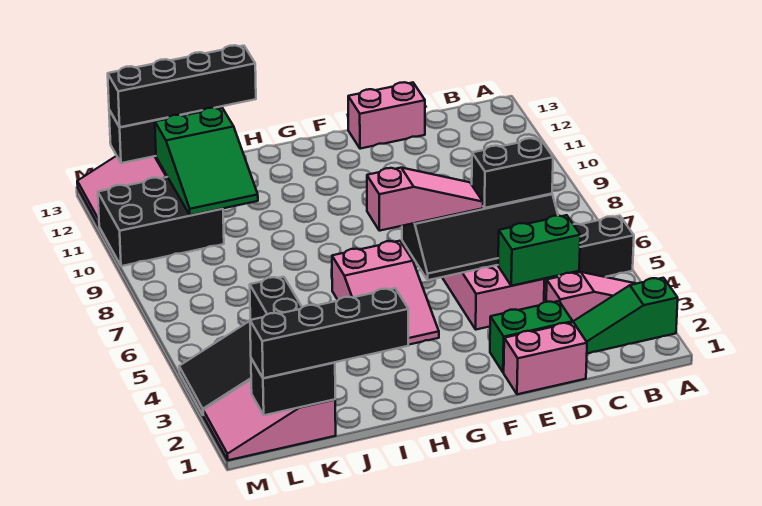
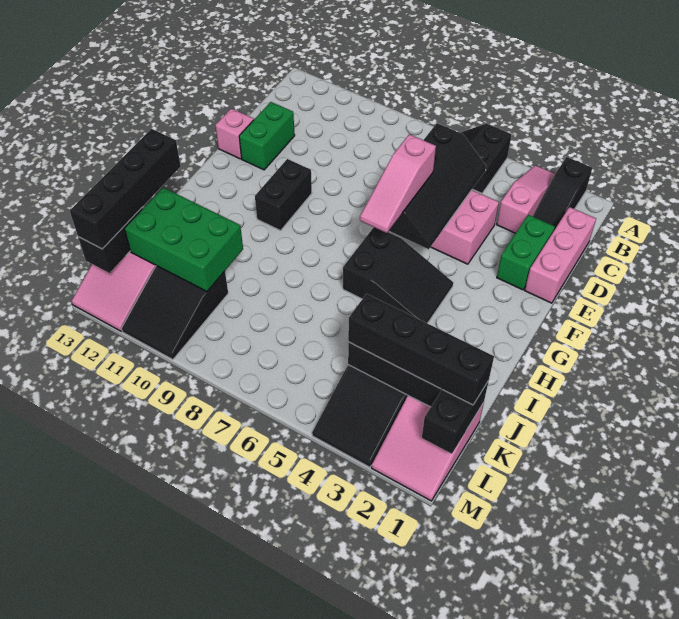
green slope A2:C2 level 1 top A -> black slope A2:C2 level 1 top A
green brick C4:D4 level 2 -> green brick D12:E12 level 1
black brick C6:D6 level 3 -> black brick F10:G10 level 1
pink brick D1:E1 level 1 -> pink brick C1:E1 level 1
pink brick D13:E13 level 1 -> pink brick E13 level 1
pink slope E6:G6 level 3 top G -> pink slope E6:G6 level 3 top E
pink slope G4:H6 level 1 top 6 -> black slope G4:H6 level 1 top 6
black brick I1:L1 level 3 -> black brick K1:K4 level 3
green slope J10:K12 level 2 top 12 -> green brick J10:K12 level 2
black brick K10:M11 level 1 -> black slope K10:M11 level 1 top K

